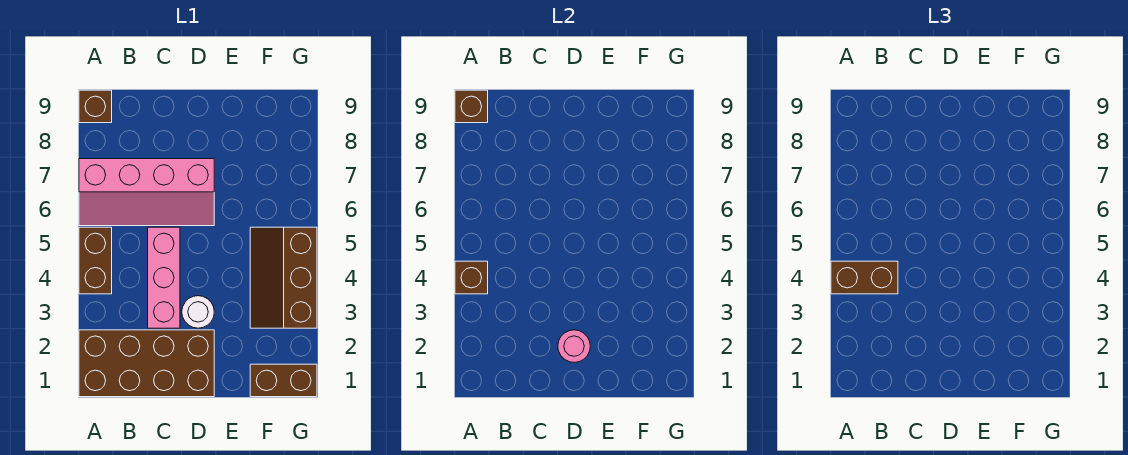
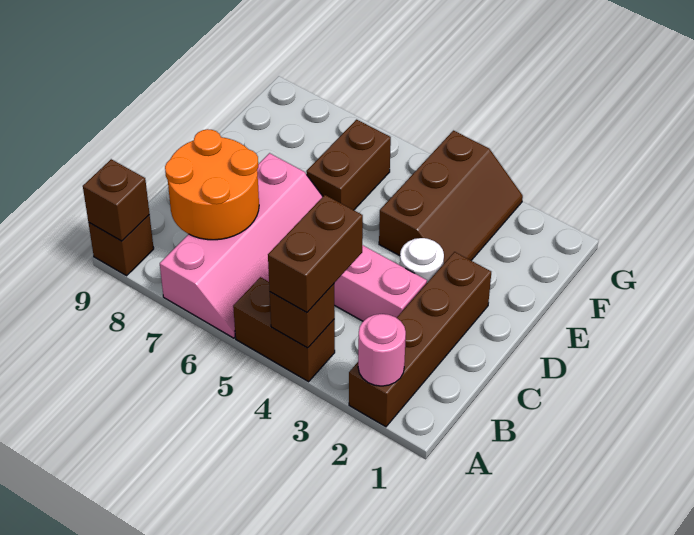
brown brick A1:D2 level 1 -> brown brick A2:D2 level 1
none -> orange round brick B7:C8 level 2
pink round brick D2 level 2 -> pink round brick A2 level 2
brown brick F1:G1 level 1 -> brown brick E6:F6 level 1
brown slope F3:G5 level 1 top G -> brown slope E3:G4 level 1 top 4

